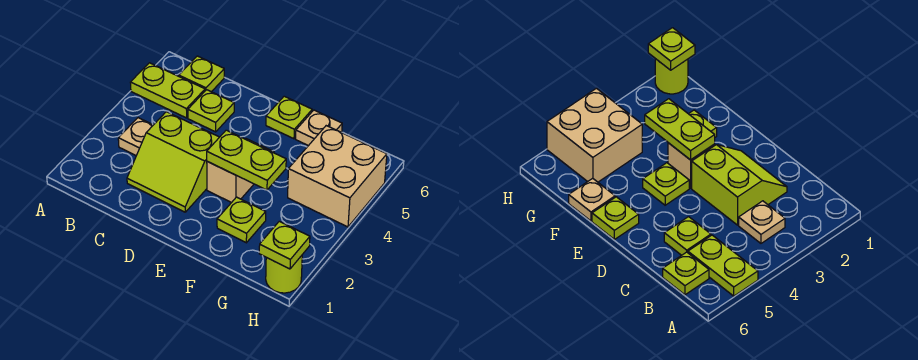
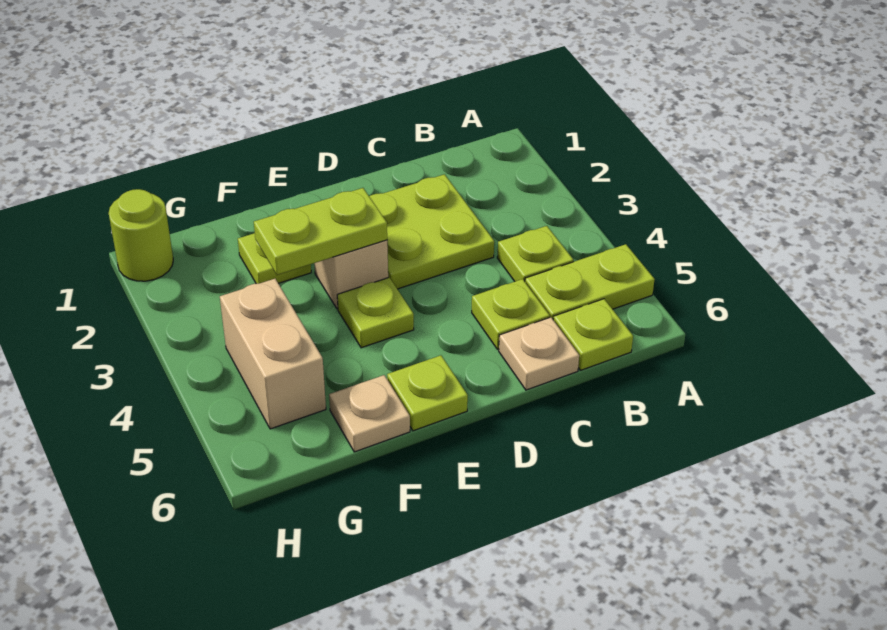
tan plate B3 level 1 -> tan plate C6 level 1
lime slope C2:D3 level 1 top 3 -> lime plate C2:D3 level 1
tan brick G4:H5 level 1 -> tan brick G4:G5 level 1
lime plate H1 level 2 -> lime plate B4 level 1

